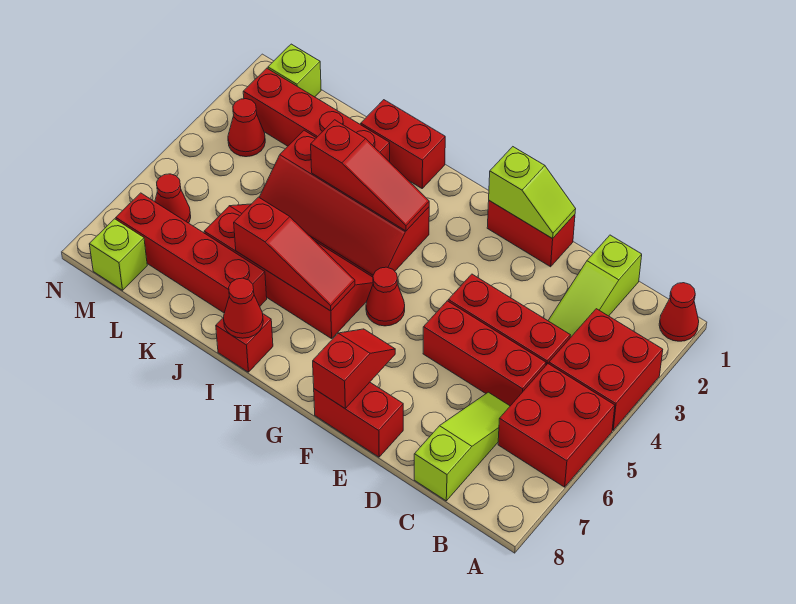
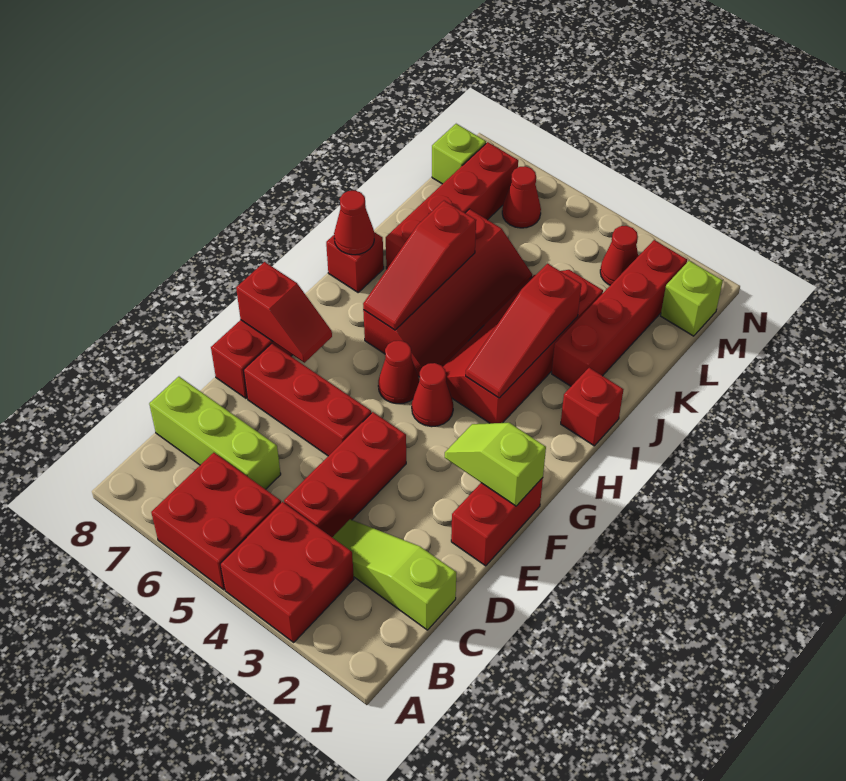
red cone A1 level 1 -> red cone G4 level 1
red brick C5:E5 level 1 -> red brick E5:E7 level 1
lime slope C6:C8 level 1 top 8 -> lime brick C6:C8 level 1
lime slope E1:F1 level 2 top F -> lime slope F1:F2 level 2 top 1
red brick I1:J1 level 1 -> red brick I1 level 1

